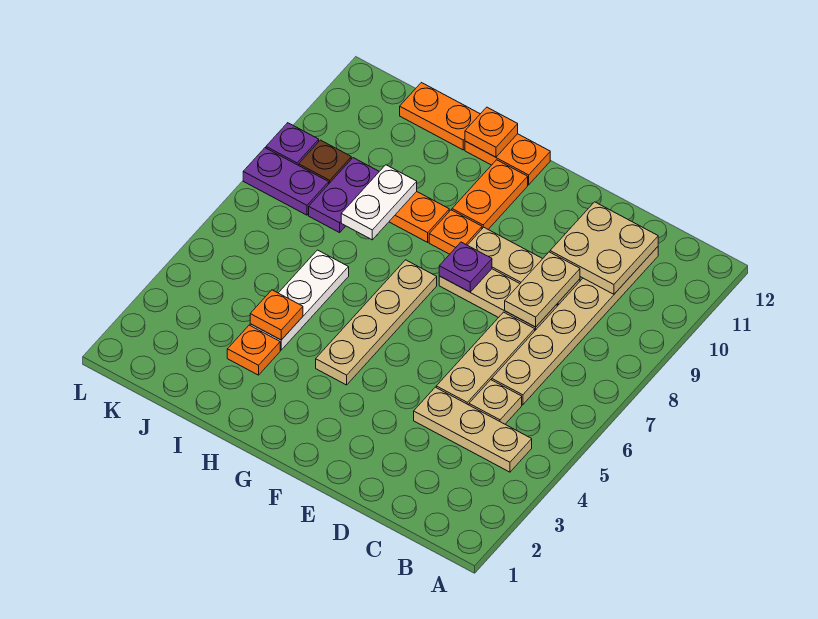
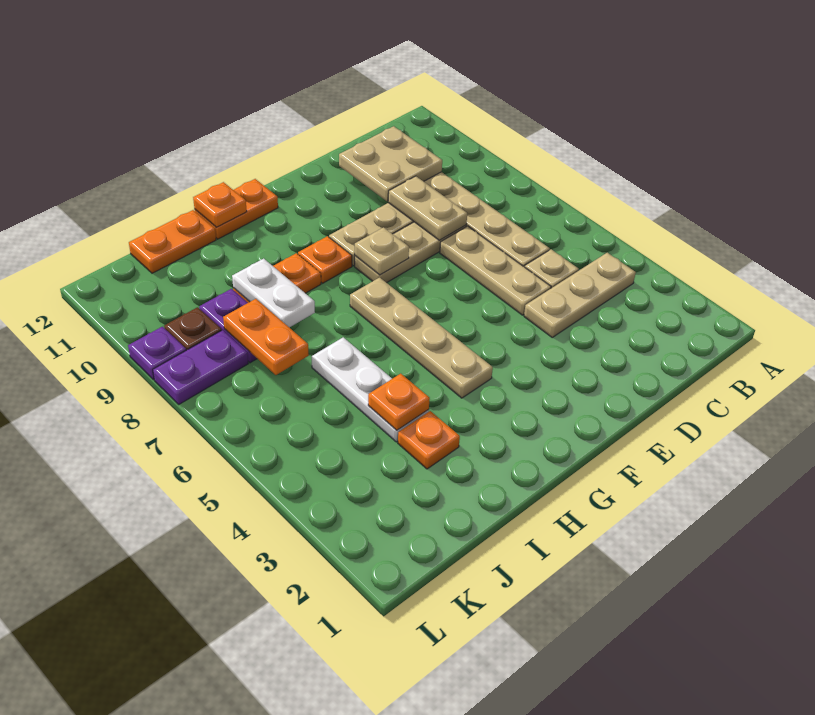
purple plate F8 level 2 -> tan plate F8 level 2
orange plate G10:G11 level 1 -> orange plate J7:J8 level 2

